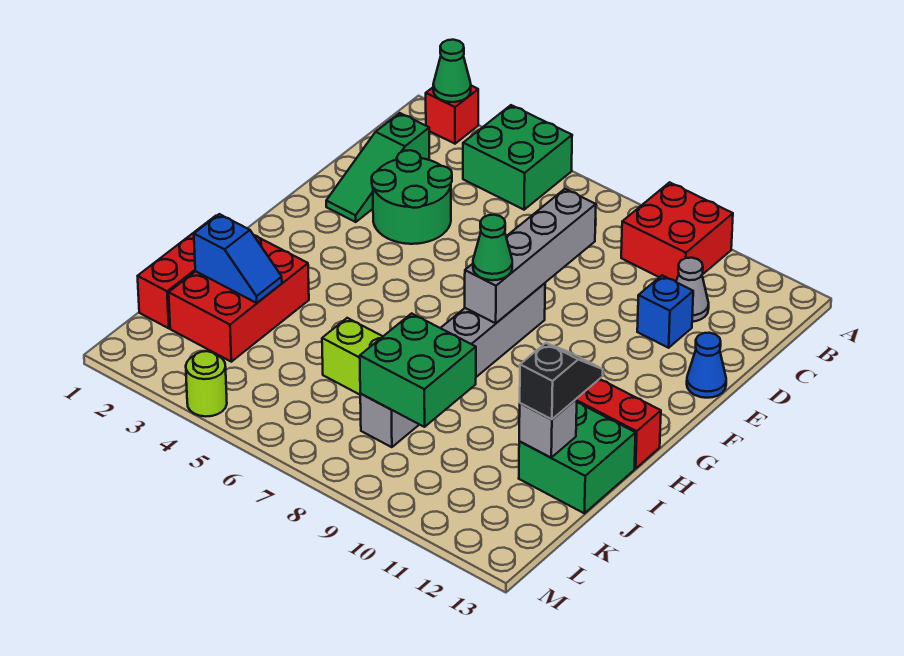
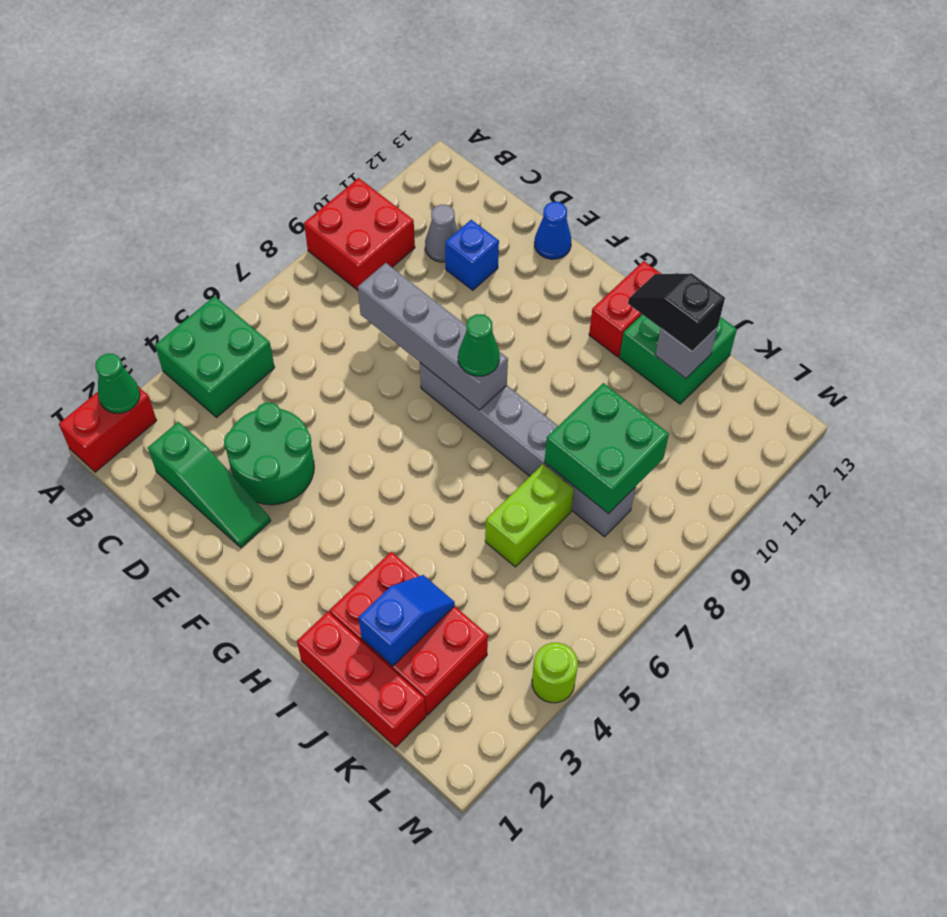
red brick A2 level 1 -> red brick A1:A2 level 1

